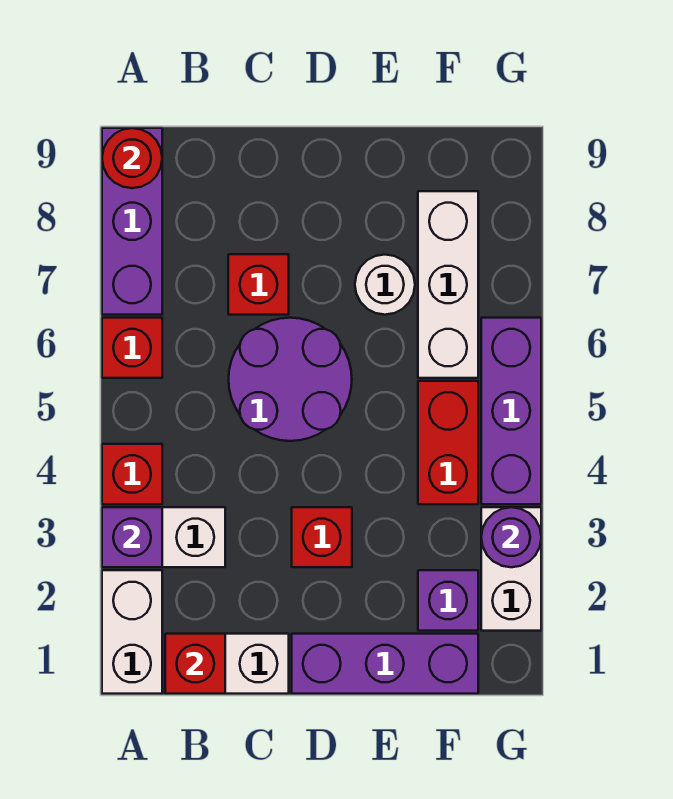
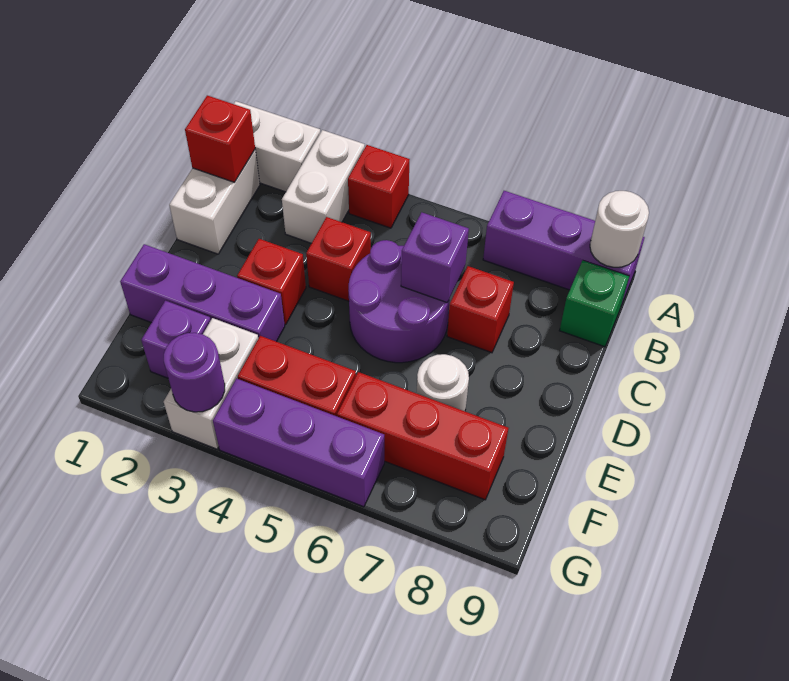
purple brick A3 level 2 -> purple brick C6 level 2
red brick A6 level 1 -> red brick C4 level 1
red round brick A9 level 2 -> white round brick A9 level 2
none -> green brick B9 level 1
purple brick D1:F1 level 1 -> purple brick E1:E3 level 1
white brick F6:F8 level 1 -> red brick F6:F8 level 1
white brick G2:G3 level 1 -> white brick F3:G3 level 1

